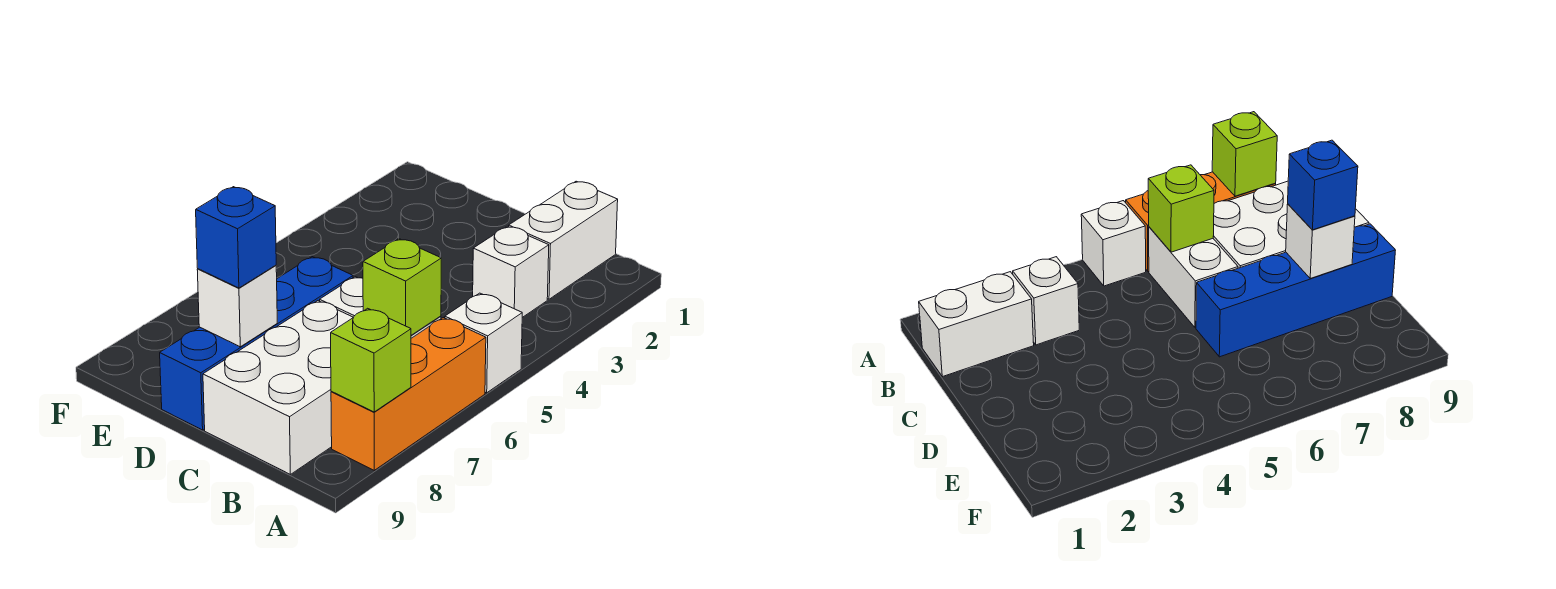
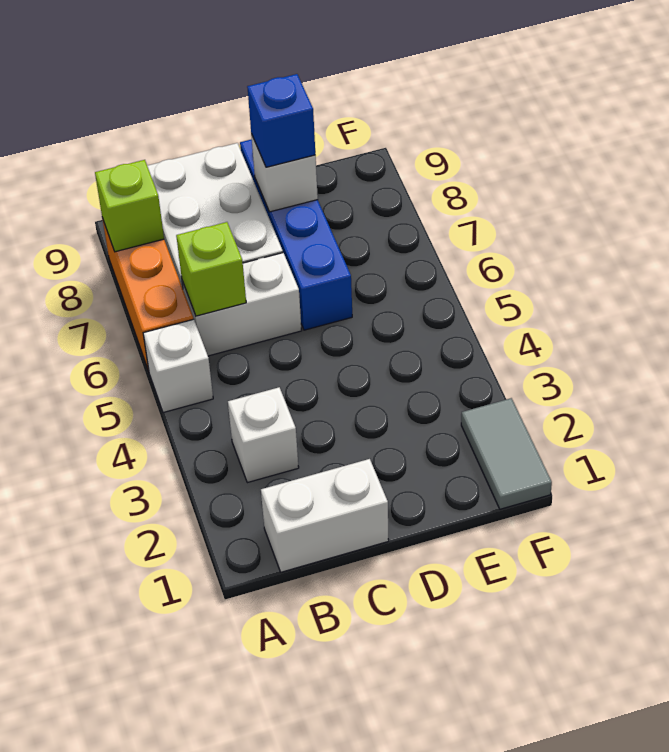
white brick B1:B2 level 1 -> white brick B1:C1 level 1
none -> grey tile F1:F2 level 1

